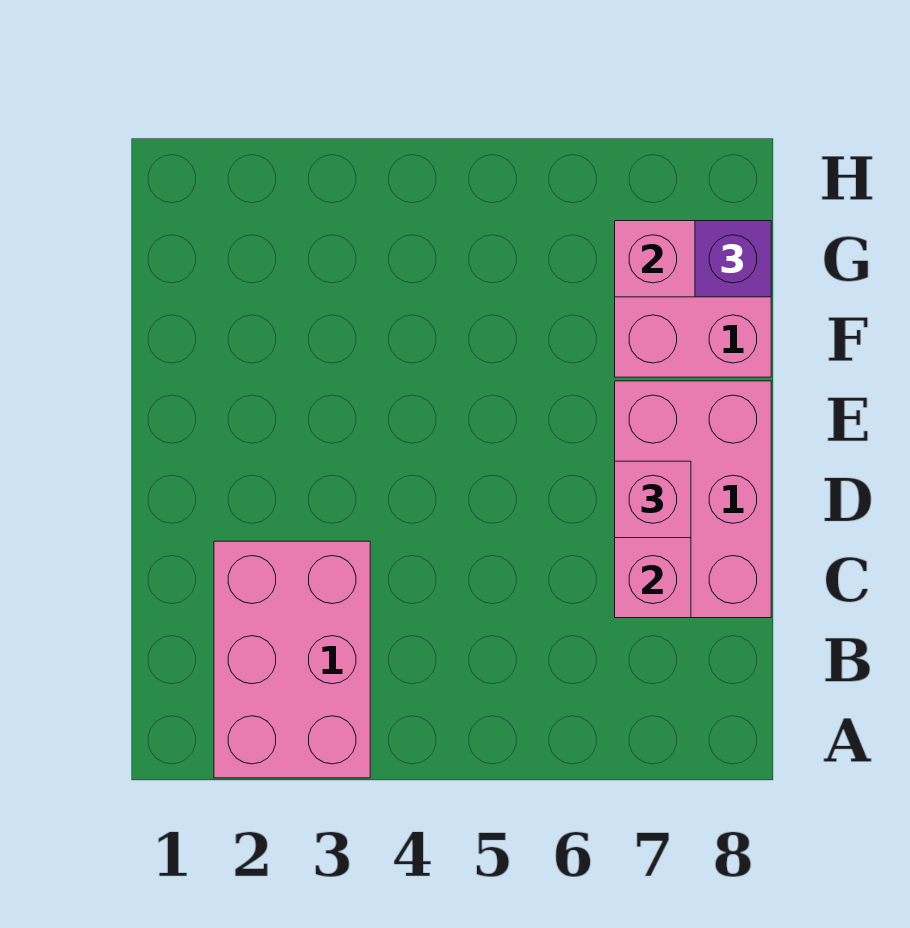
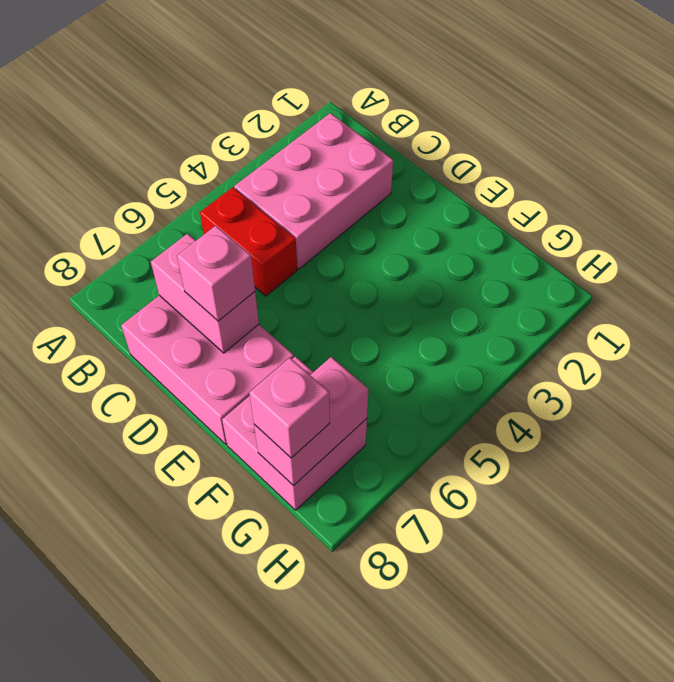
pink brick A2:C3 level 1 -> pink brick B2:C4 level 1
none -> red brick B5:C5 level 1
purple brick G8 level 3 -> pink brick G8 level 3

